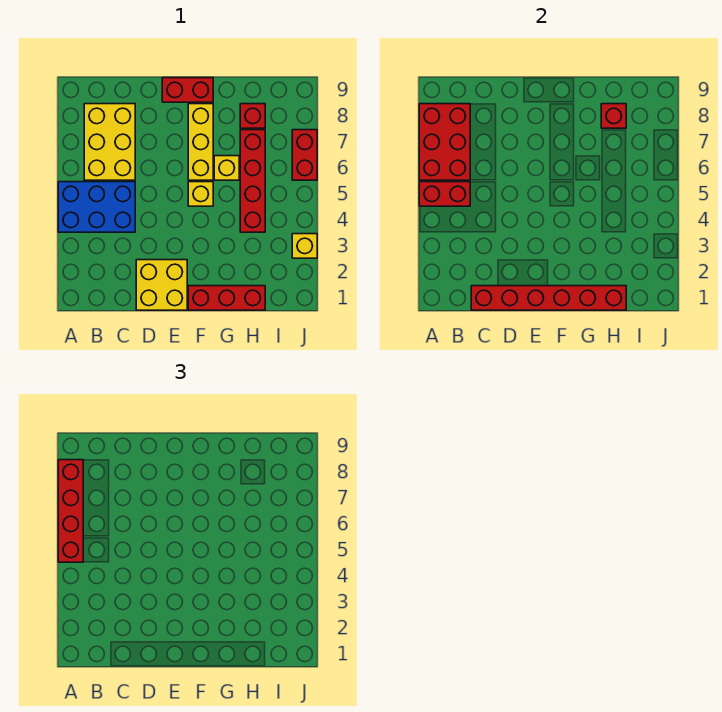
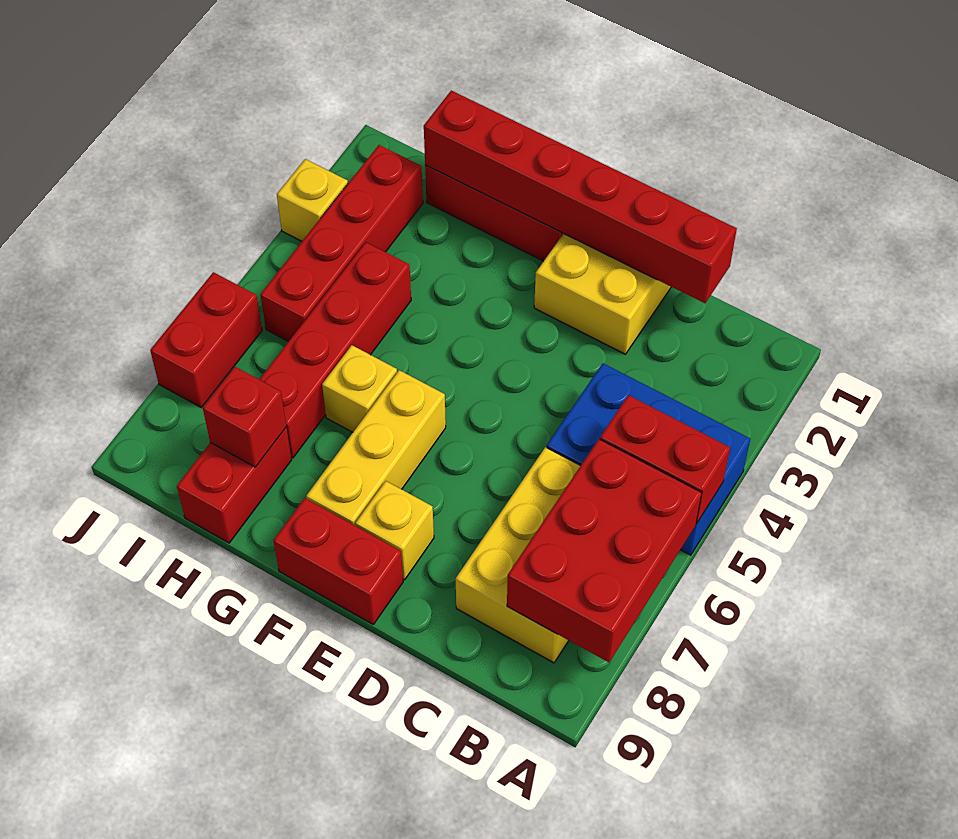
red brick A5:A8 level 3 -> red brick I2:I5 level 1
yellow brick F5 level 1 -> yellow brick E8 level 1
red brick H8 level 1 -> red brick H8:H9 level 1

